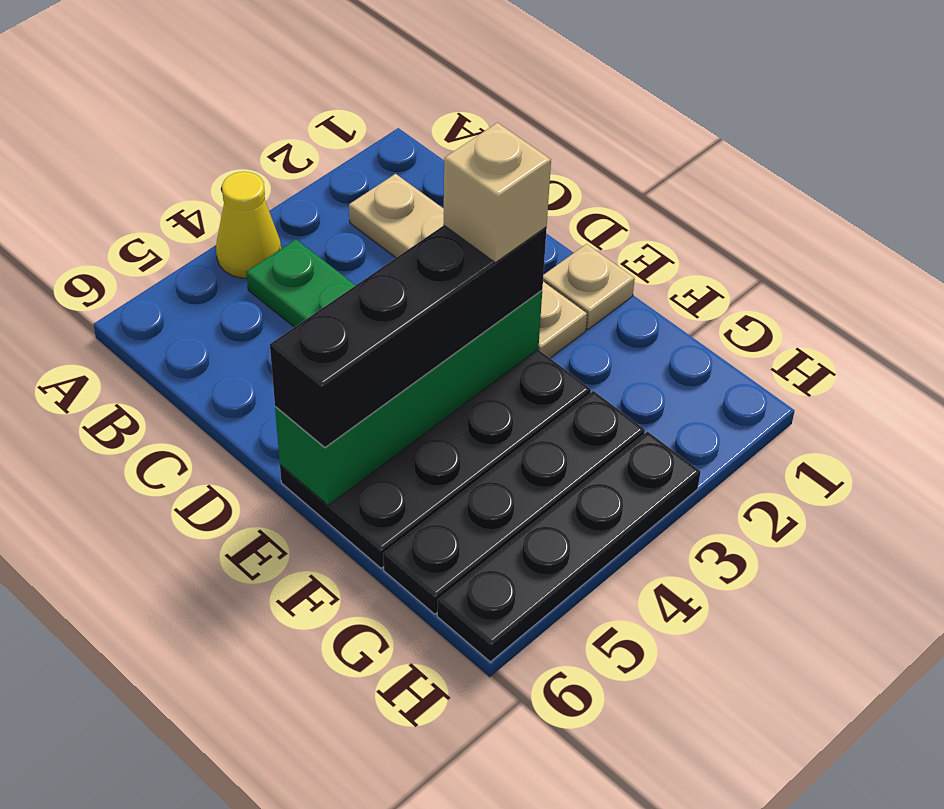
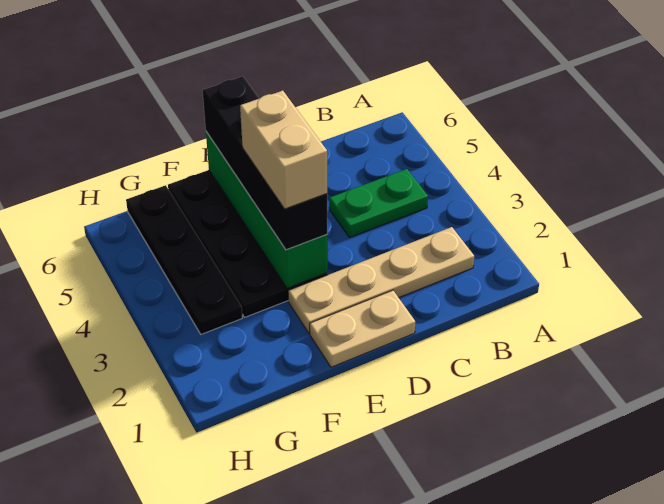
yellow cone A4 level 1 -> none
tan plate E1 level 1 -> tan plate D1:E1 level 1
tan brick E3 level 4 -> tan brick E3:E4 level 4
black plate H3:H6 level 1 -> none

